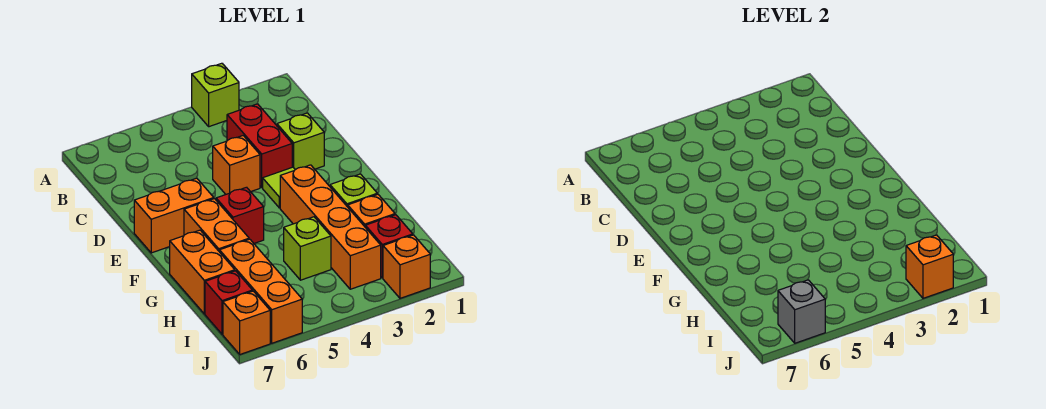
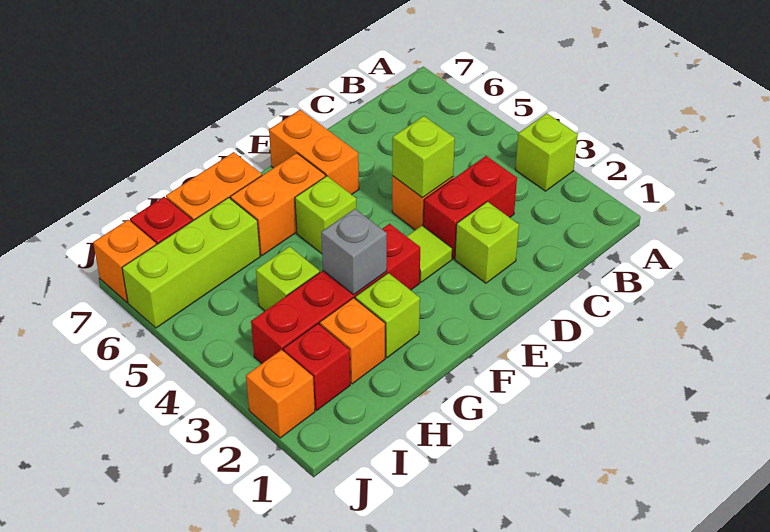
none -> lime brick D4 level 2
orange brick F3:I3 level 1 -> red brick F3:I3 level 1
red brick F5 level 1 -> lime brick F5 level 1
orange brick H6:J6 level 1 -> lime brick H6:J6 level 1
orange brick J2 level 2 -> none
grey brick J6 level 2 -> grey brick G3 level 2

